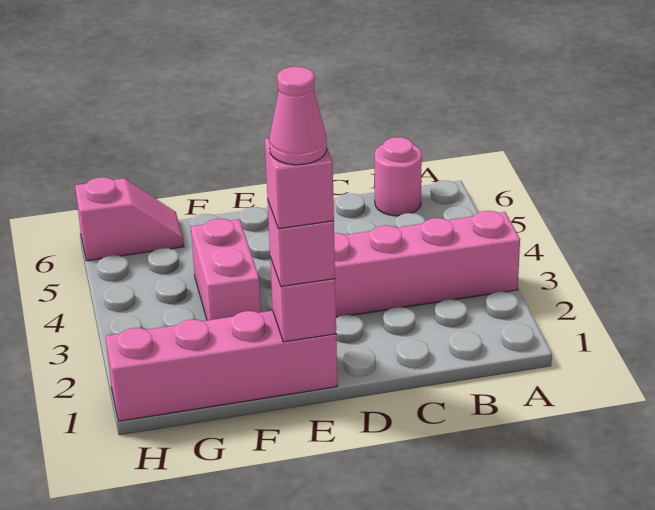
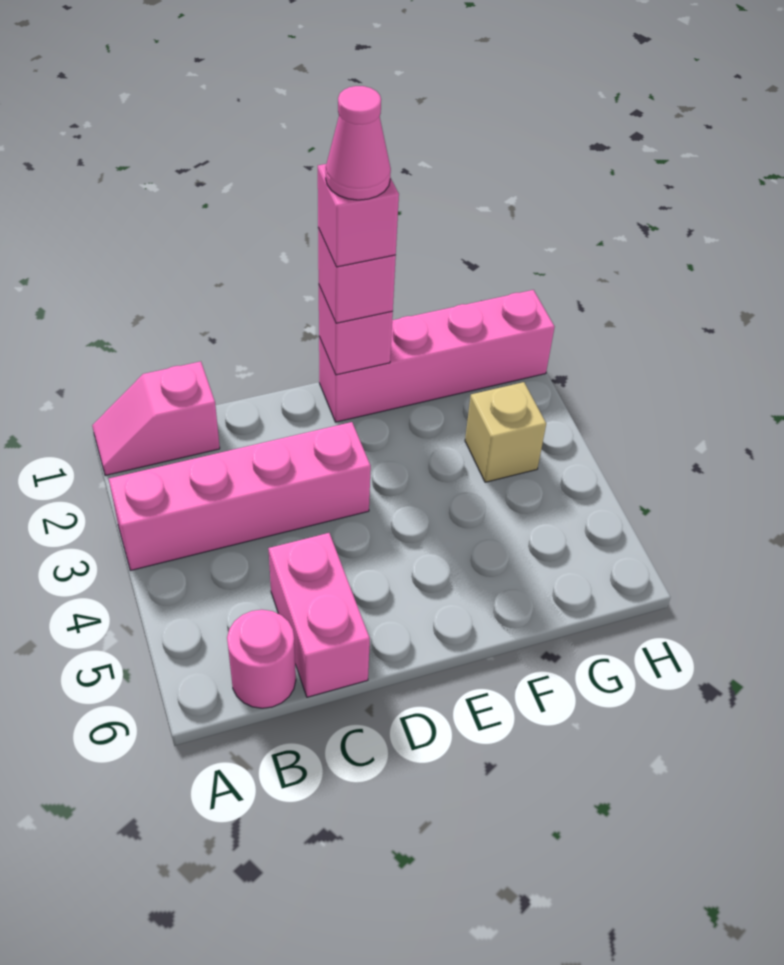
pink brick F3:F4 level 1 -> pink brick C5:C6 level 1
none -> tan brick G3 level 1
pink slope G6:H6 level 1 top H -> pink slope A1:B1 level 1 top B

